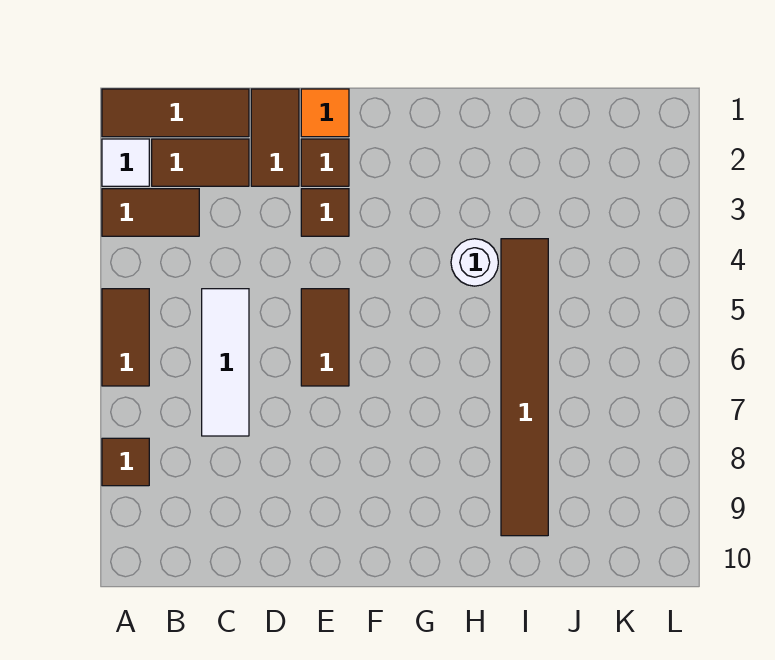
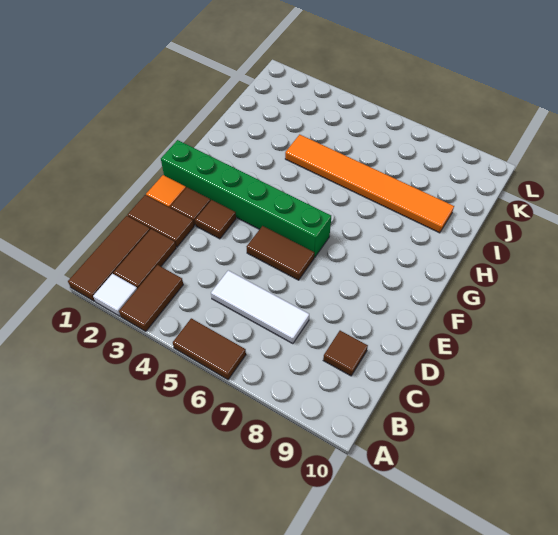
brown tile A8 level 1 -> brown tile C9 level 1
none -> green brick F1:F6 level 1
white round brick H4 level 1 -> none
brown tile I4:I9 level 1 -> orange tile I4:I9 level 1

